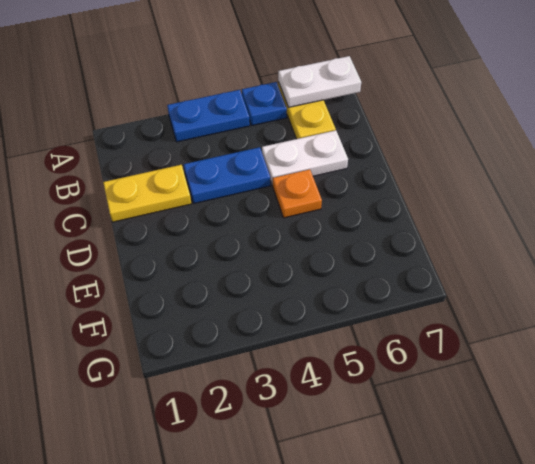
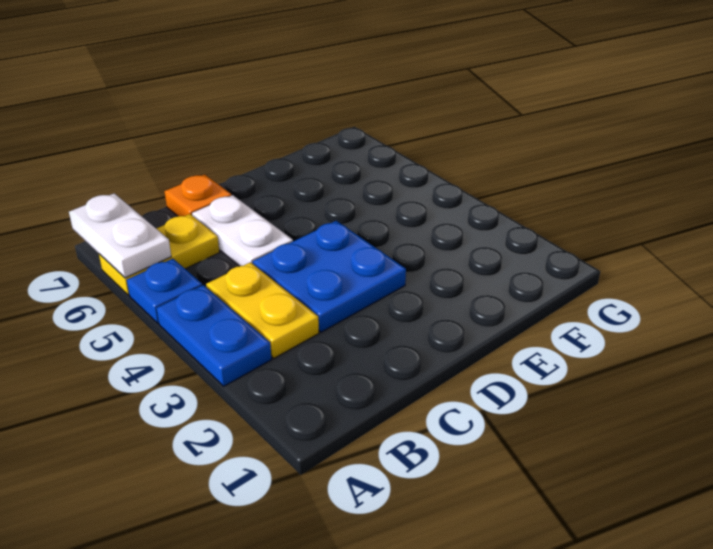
yellow plate C1:C2 level 1 -> yellow plate B3:B4 level 1
blue plate C3:C4 level 1 -> blue plate C3:D4 level 1
orange plate D5 level 1 -> orange plate C7 level 1

